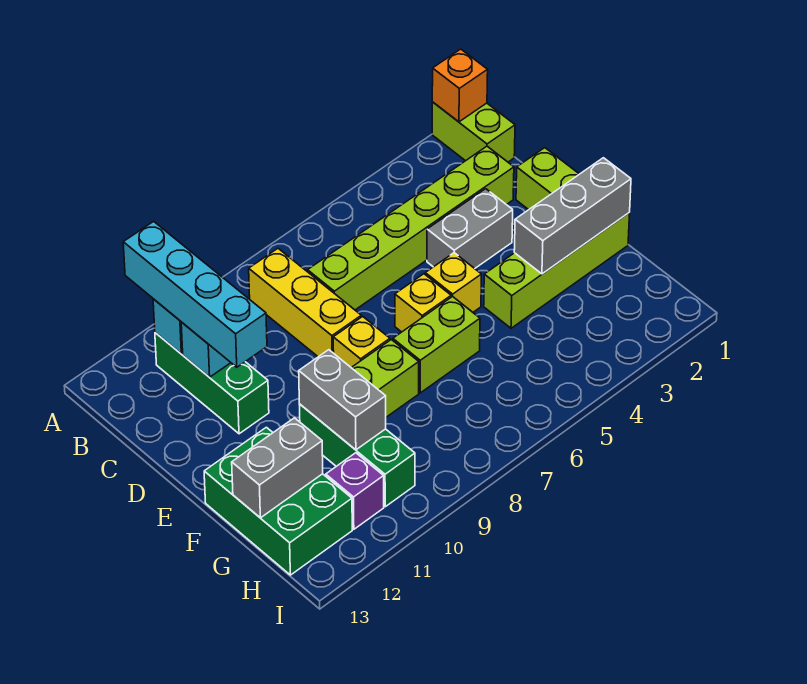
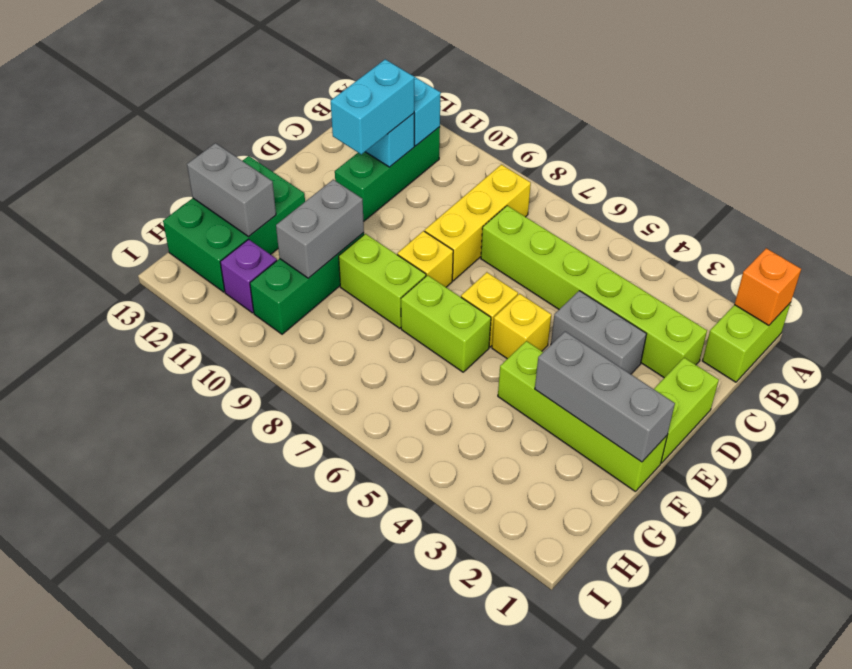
cyan brick A11:D11 level 3 -> cyan brick C11:D11 level 3

